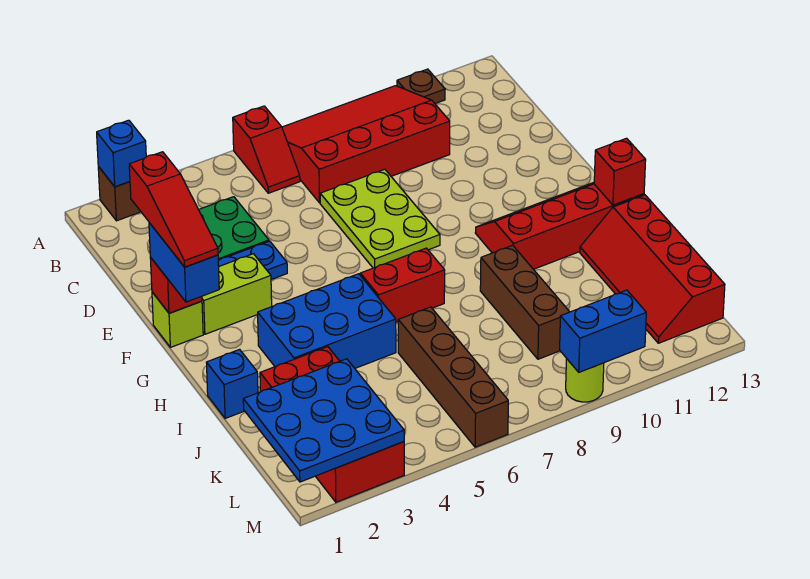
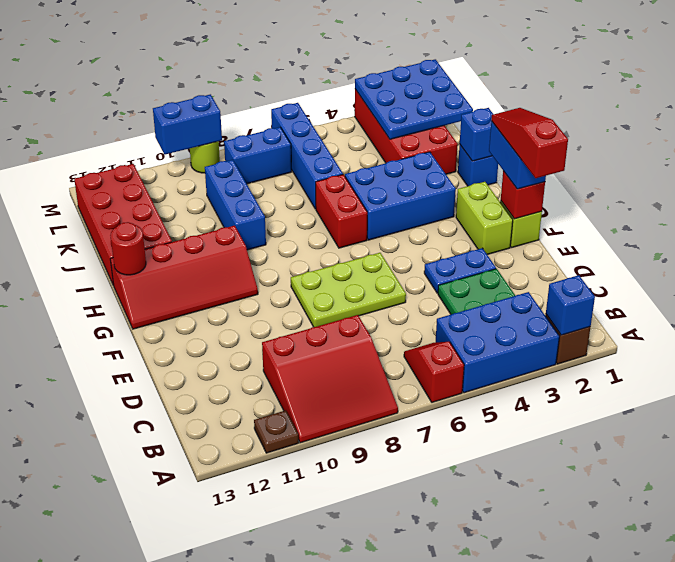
none -> blue brick A3:B5 level 1
red slope A7:C10 level 1 top C -> red slope A8:C10 level 1 top C
lime plate D7:F8 level 1 -> lime plate E6:F8 level 1
lime brick F2:F3 level 1 -> lime brick F2:G2 level 1
red brick H6:H7 level 1 -> red brick H6:I6 level 1
red brick H13 level 2 -> red round brick H13 level 2
none -> blue brick I1 level 2
brown brick I9:K9 level 1 -> blue brick I9:K9 level 1
red slope I12:L13 level 1 top 13 -> red brick I12:L13 level 1
brown brick J6:M6 level 1 -> blue brick J6:M6 level 1
none -> blue brick L7:L8 level 1

